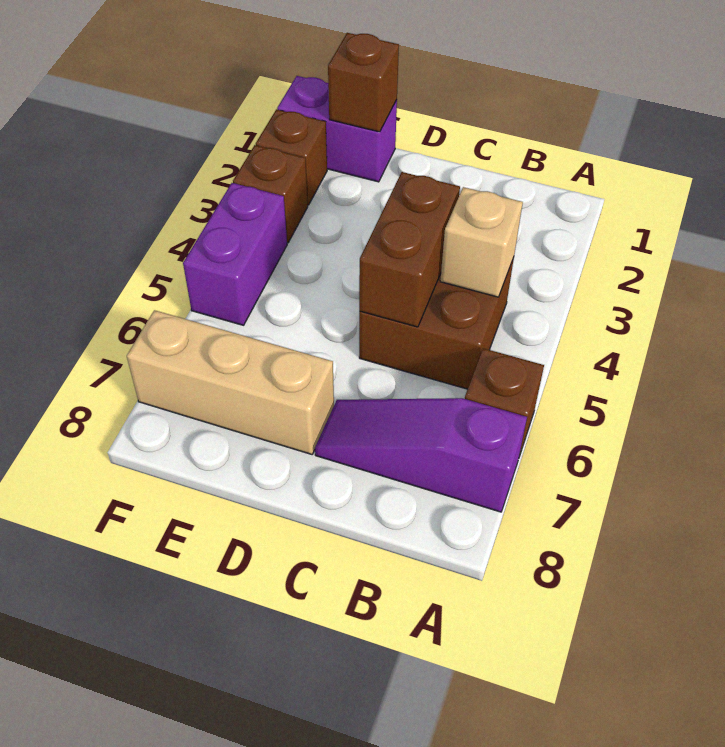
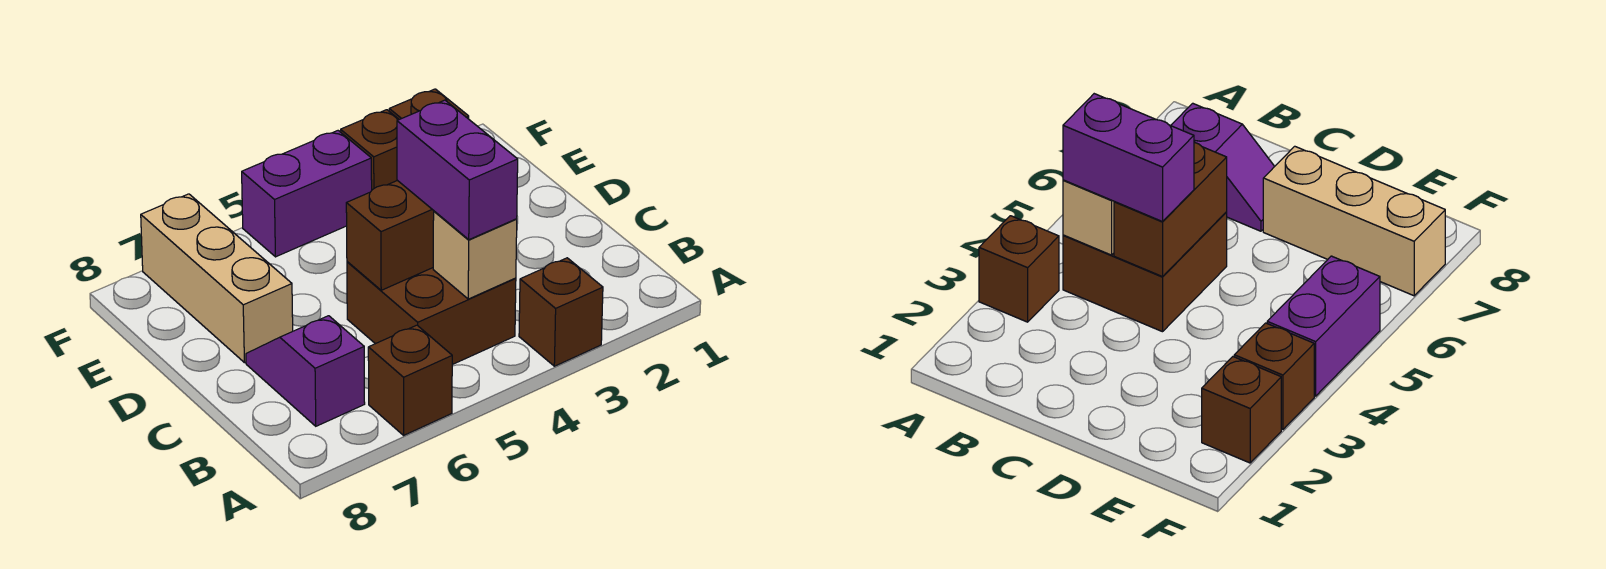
purple slope A7:C7 level 1 top A -> purple slope B7:C7 level 1 top B
purple brick E1:F1 level 1 -> purple brick B4:C4 level 3
brown brick E1 level 2 -> brown brick A3 level 1

